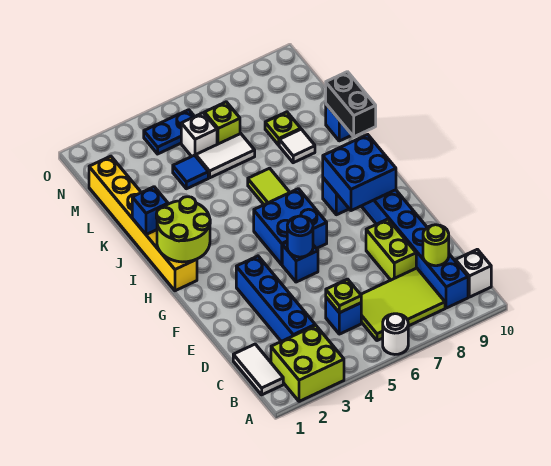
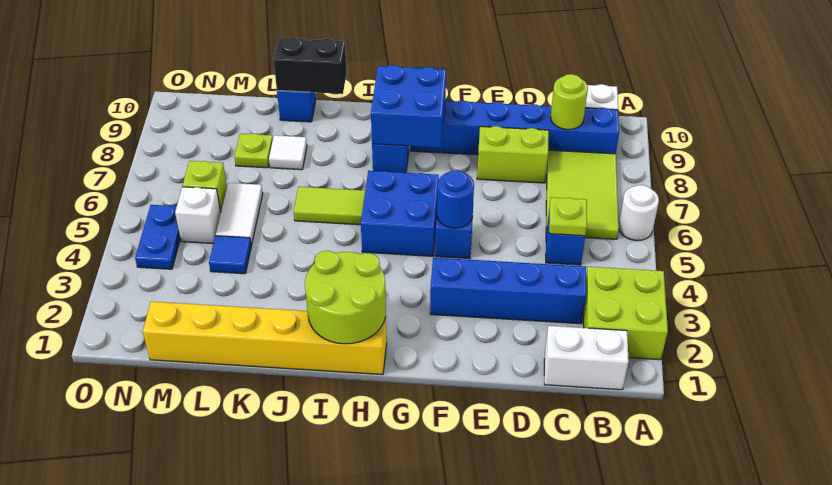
white tile B1:C1 level 1 -> white brick B1:C1 level 1
blue brick J1 level 2 -> none

